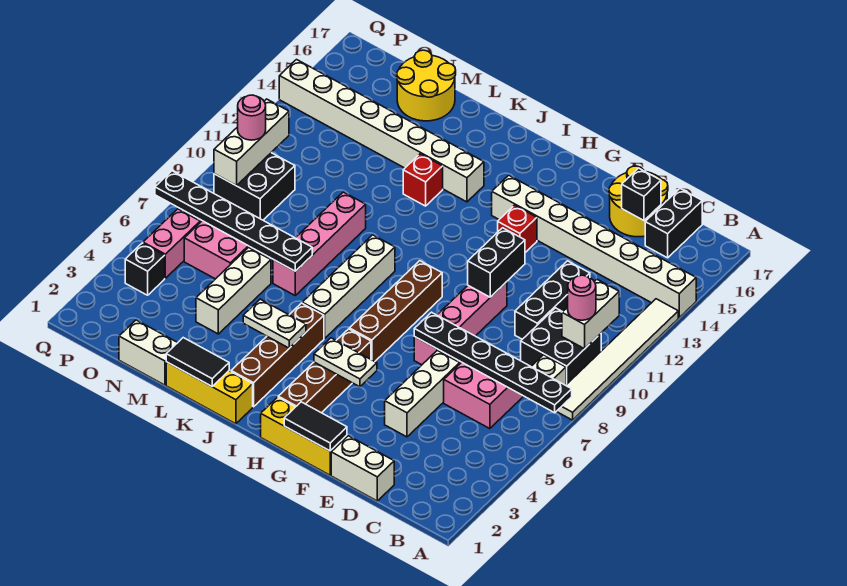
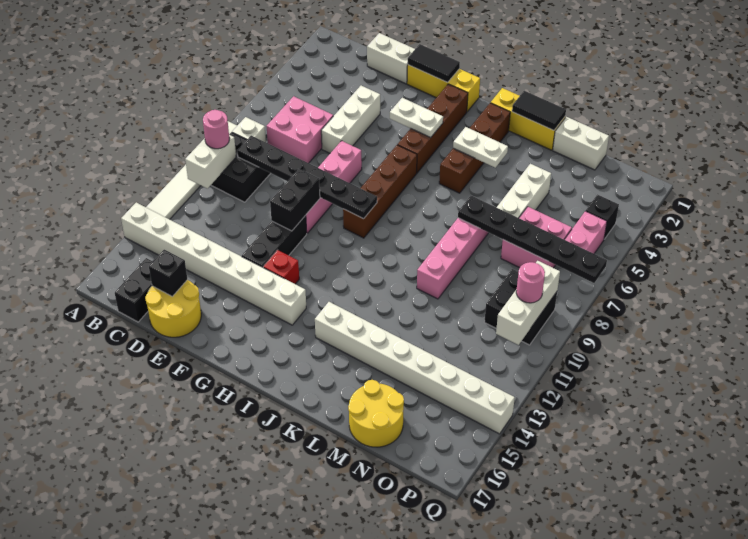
black plate A7:F7 level 2 -> black plate C9:H9 level 2
black brick D10:D12 level 1 -> black brick F11:F13 level 1
white brick J6:J9 level 1 -> none
red brick K13 level 1 -> none

